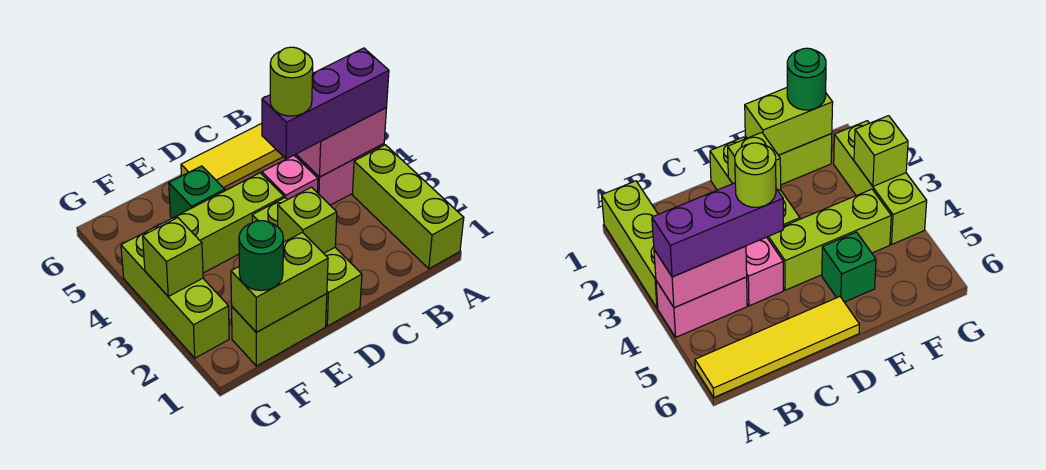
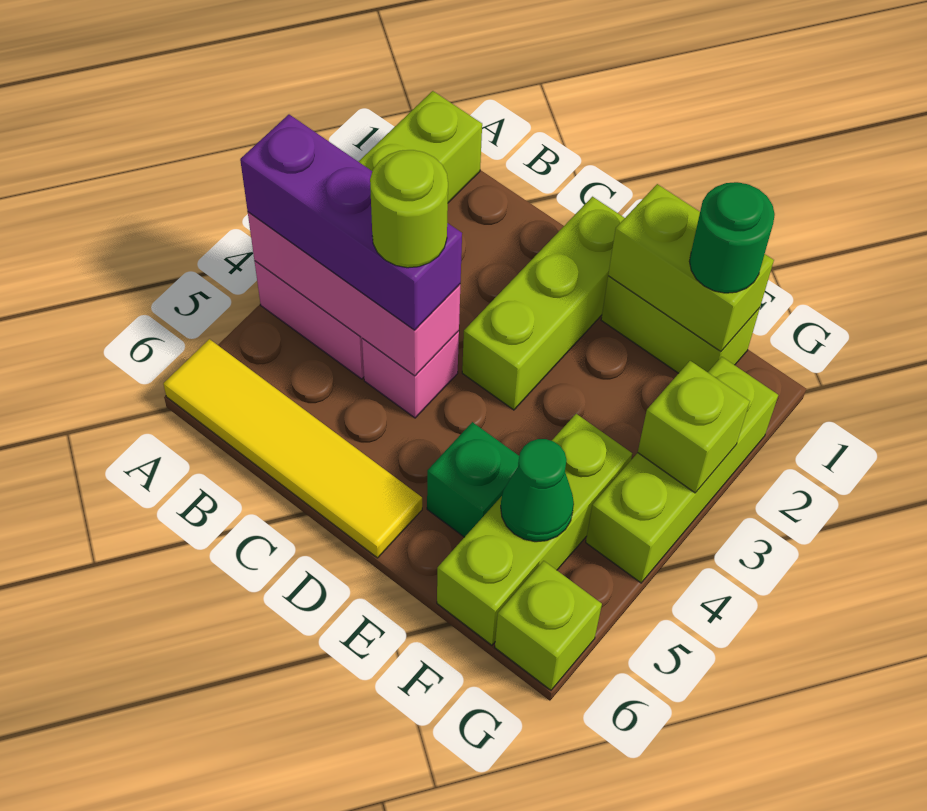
pink brick A4:B4 level 2 -> pink brick A4:C4 level 2
lime brick D2 level 2 -> lime brick G6 level 1
lime brick D4:F4 level 1 -> lime brick F4:F6 level 1
none -> green cone F5 level 2

